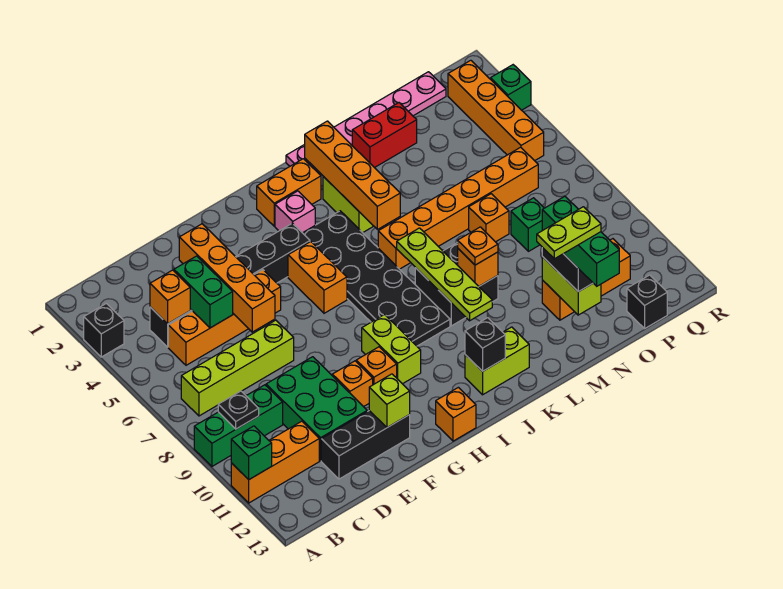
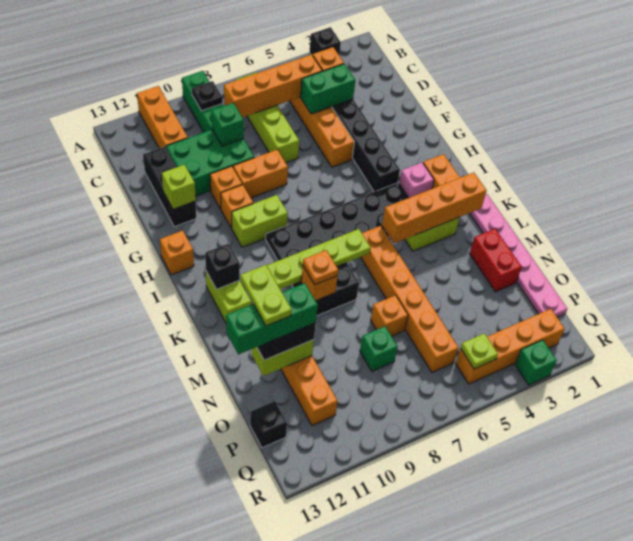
green brick A11 level 2 -> green brick D9 level 2
orange brick E3:E6 level 2 -> orange brick C5:C8 level 2
orange brick H5:H6 level 1 -> orange brick F8:F9 level 1
none -> lime plate Q5 level 2

